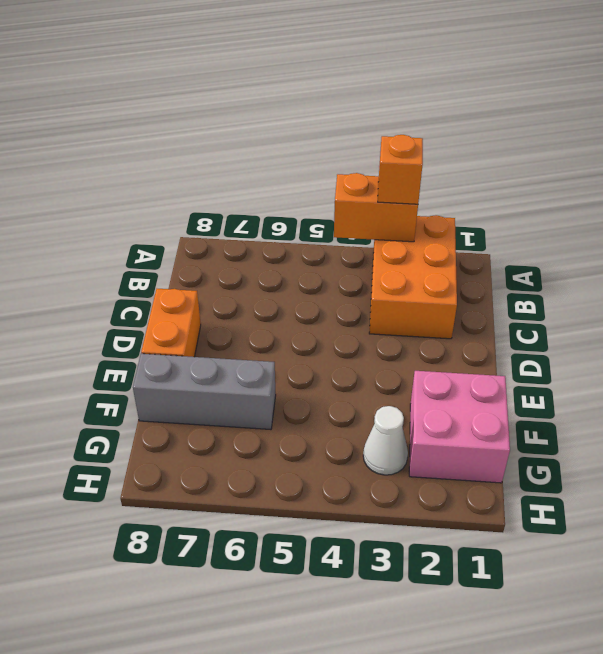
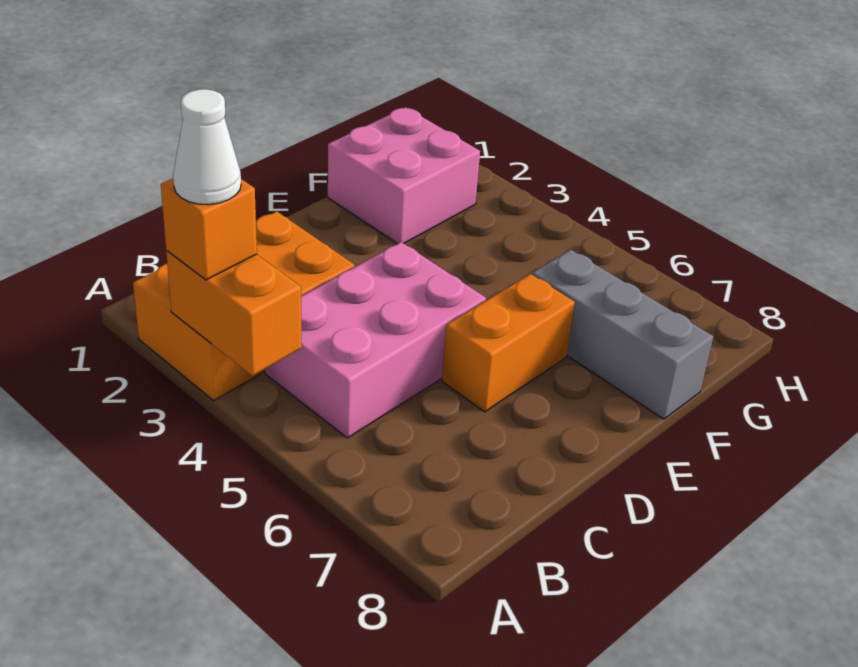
none -> pink brick B4:D5 level 1
orange brick D8:E8 level 1 -> orange brick D6:E6 level 1
white cone G3 level 1 -> white cone A3 level 4

